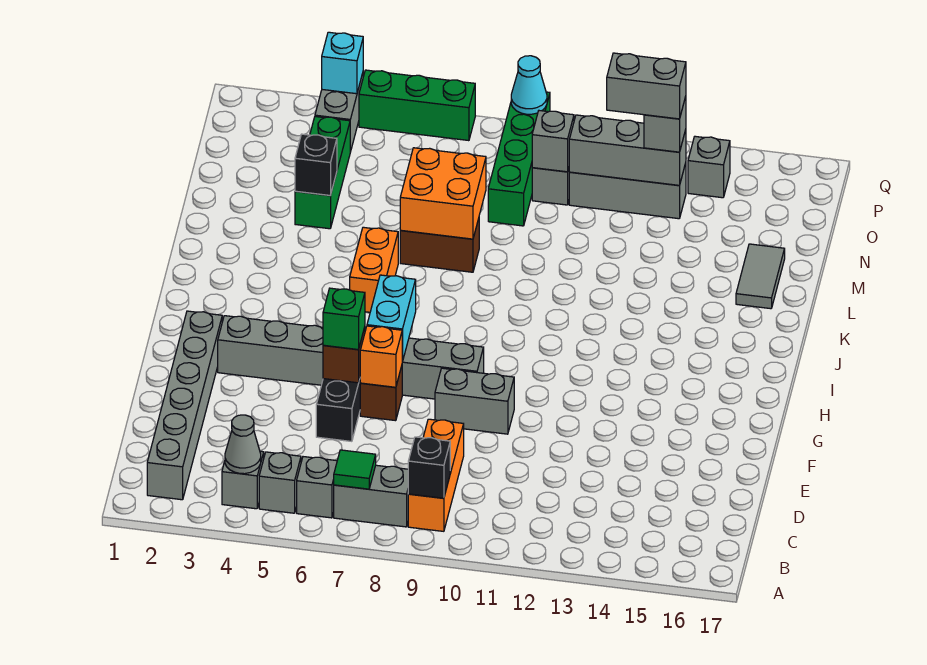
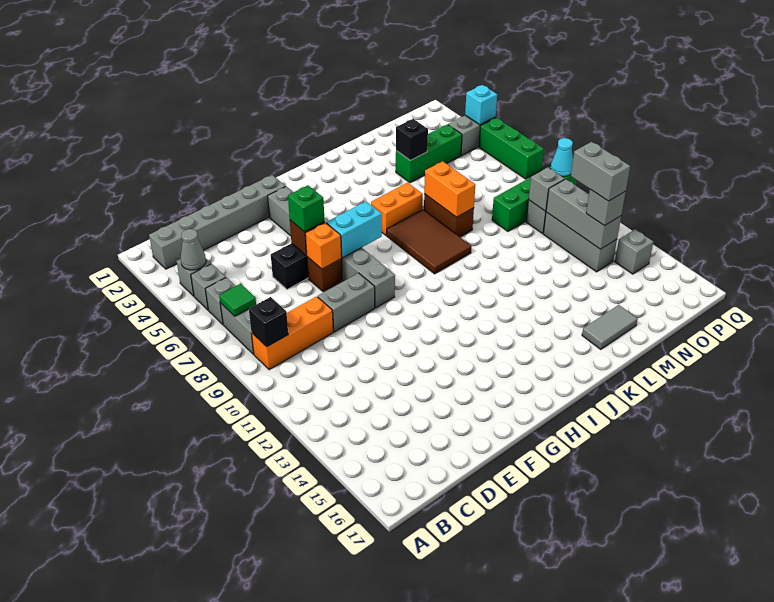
grey brick F9:F10 level 1 -> grey brick E9:F9 level 1
none -> brown tile J7:K9 level 1
orange brick L7:M8 level 2 -> orange brick L7:L8 level 2

